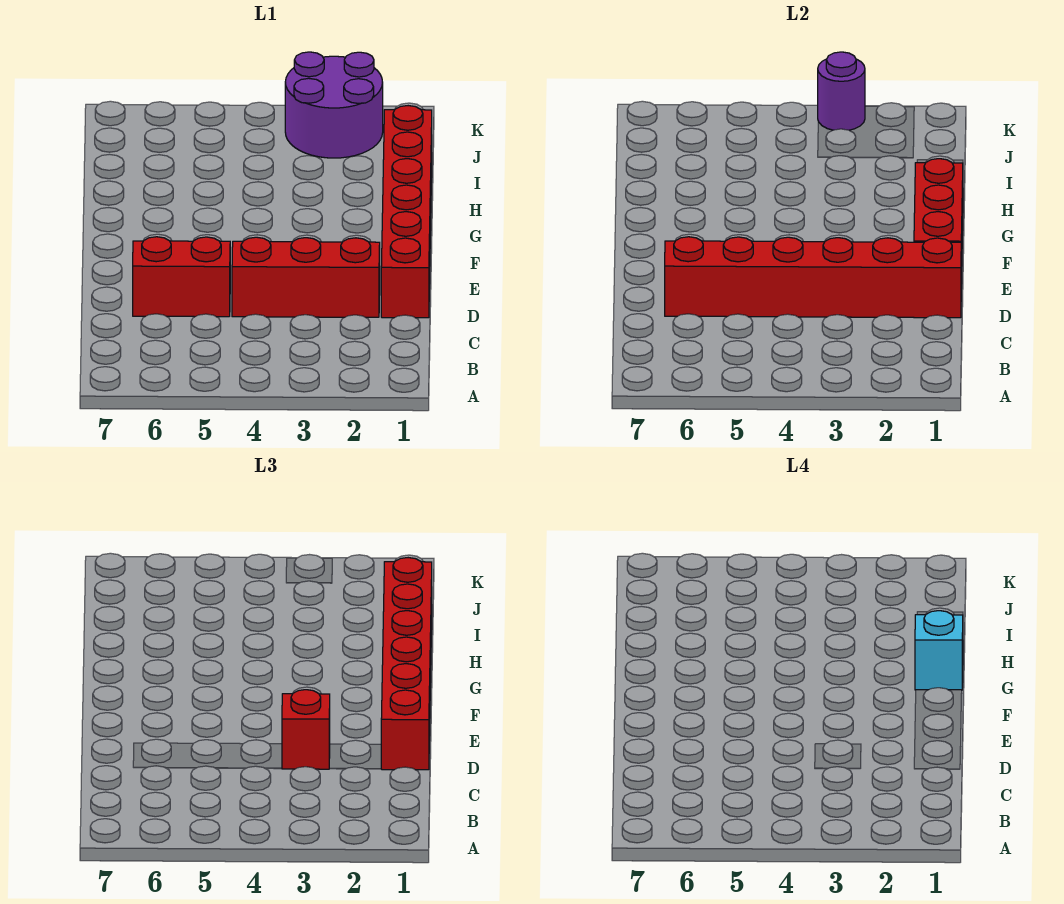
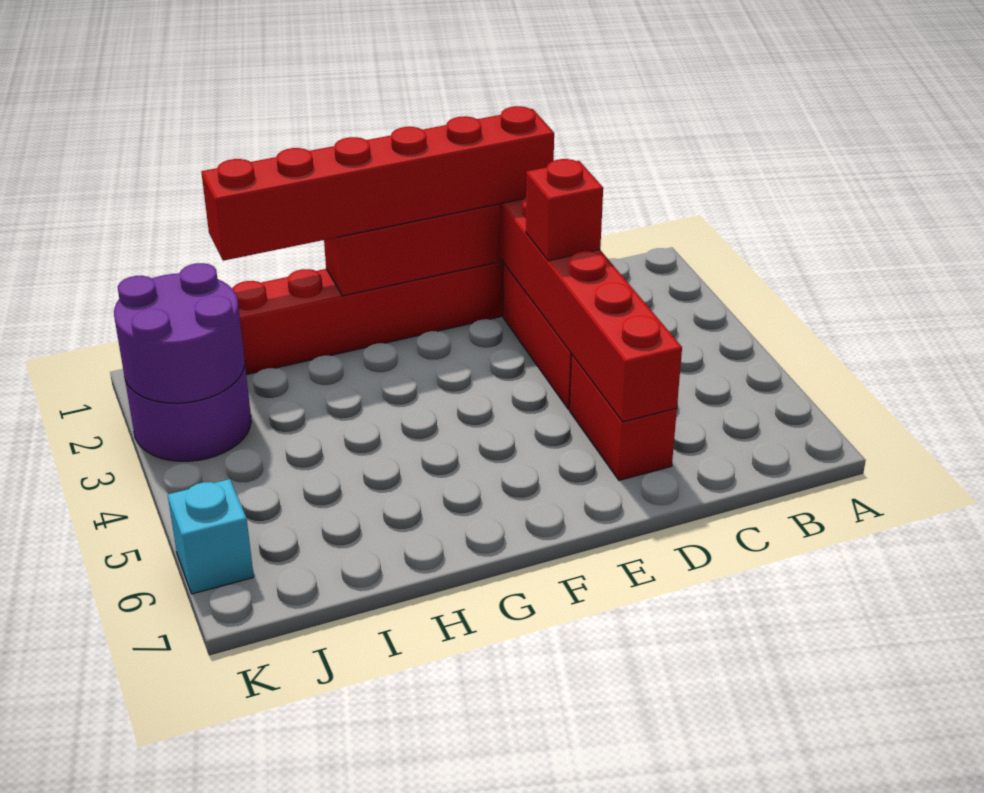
cyan brick G1 level 4 -> cyan brick K6 level 1
purple round brick K3 level 2 -> purple round brick J2:K3 level 2

